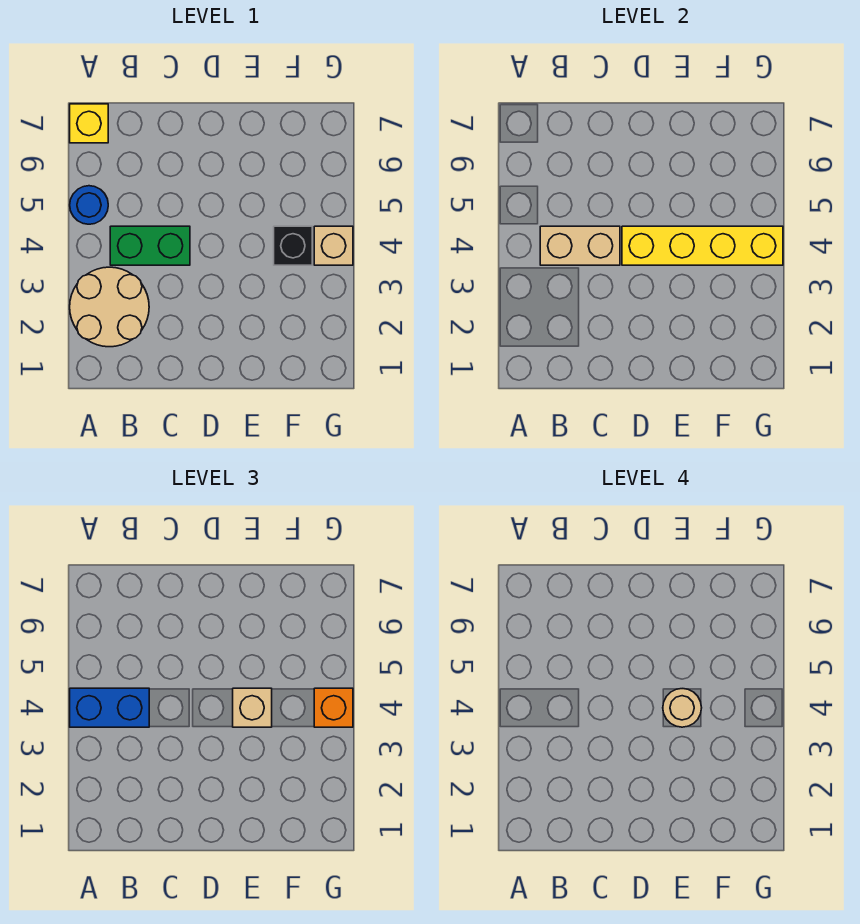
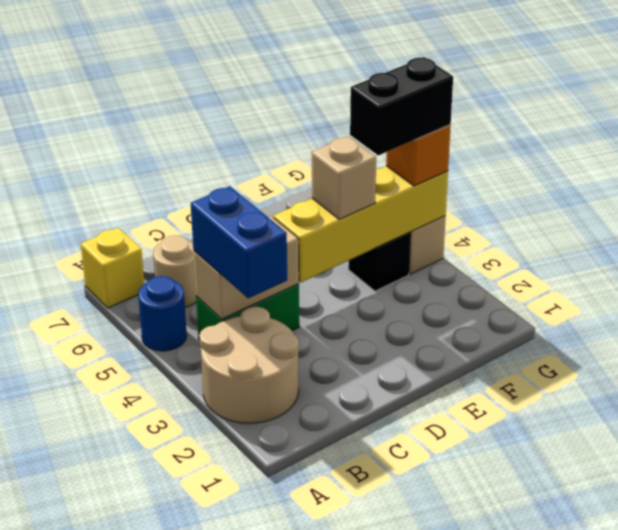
blue brick A4:B4 level 3 -> blue brick B3:B4 level 3
tan round brick E4 level 4 -> tan round brick B6 level 1
none -> black brick F4:G4 level 4

